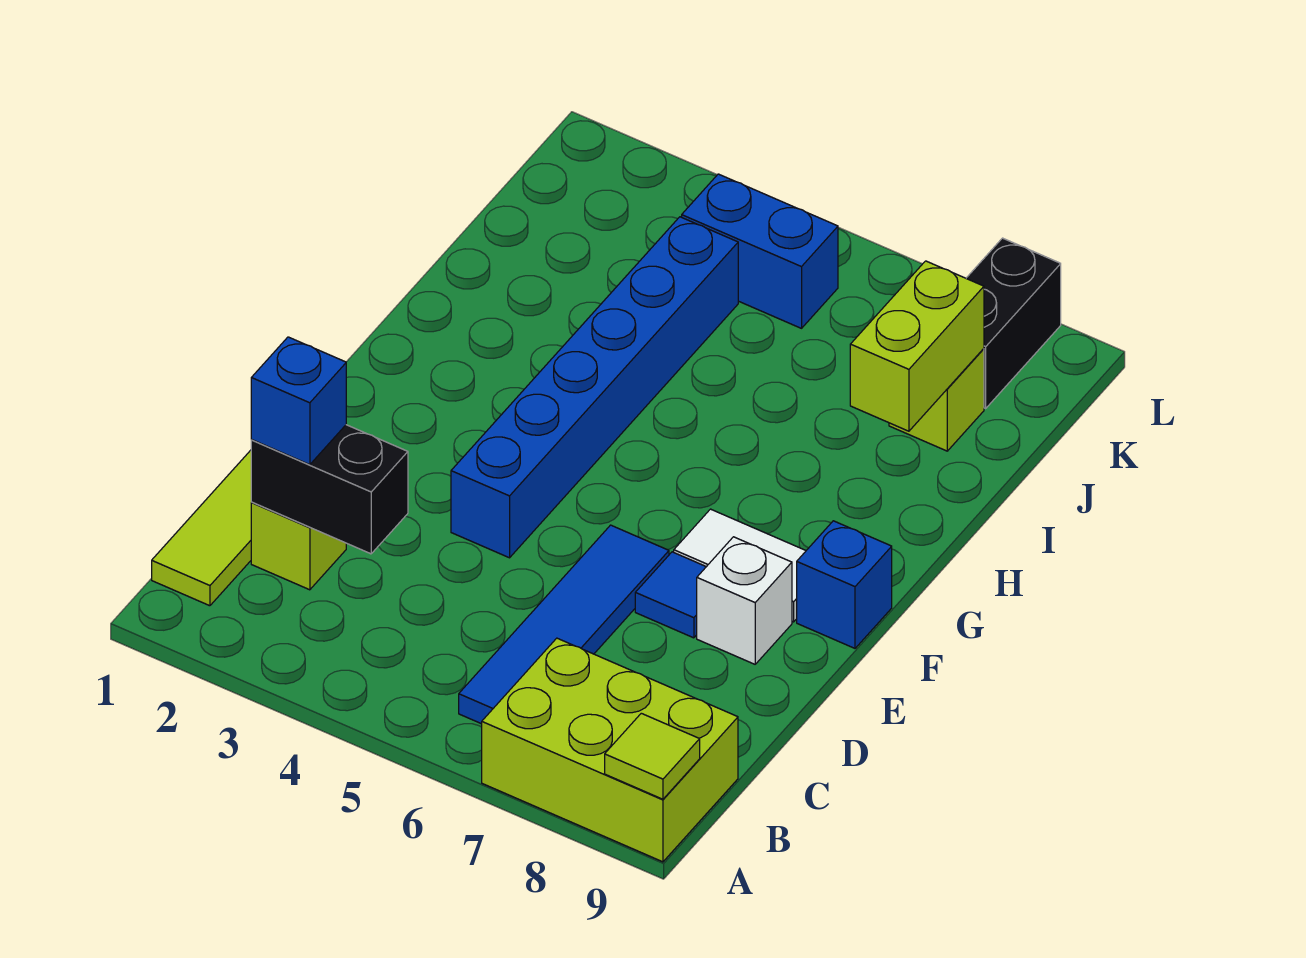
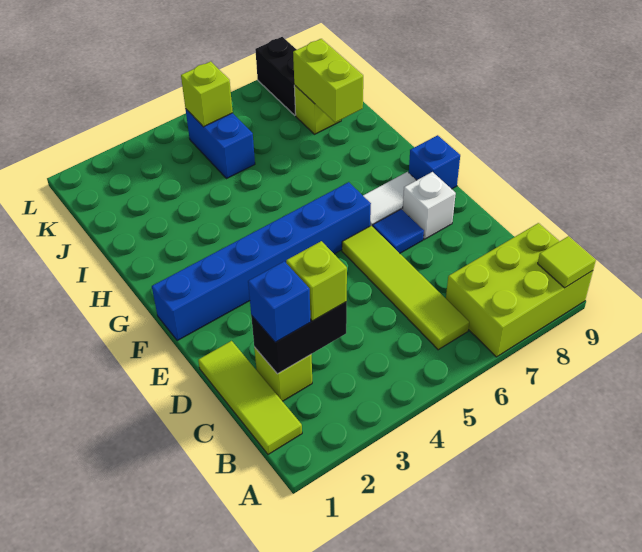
blue tile B6:E6 level 1 -> lime tile B6:E6 level 1
none -> lime brick C3 level 3
blue brick E4:J4 level 1 -> blue brick F1:F6 level 1
blue brick K4:K5 level 1 -> blue brick J5:K5 level 1
none -> lime brick K5 level 2

